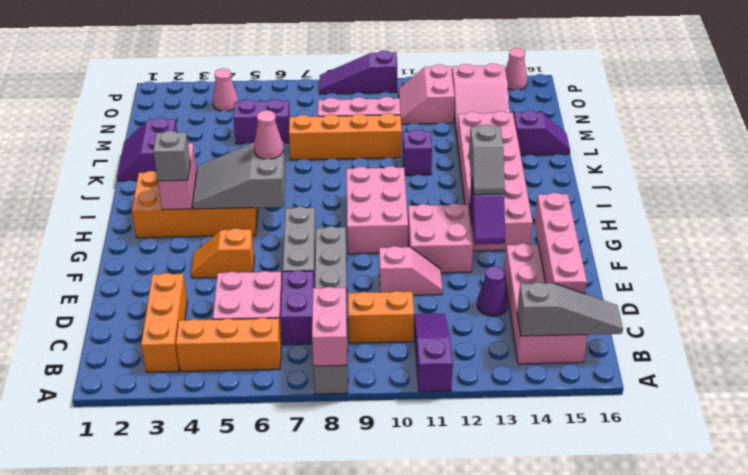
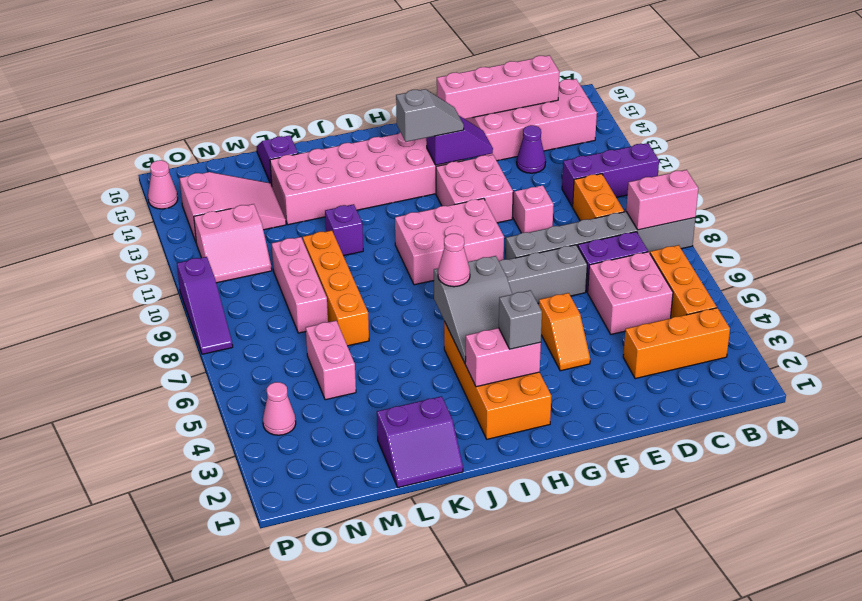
purple slope A11:C11 level 1 top A -> purple brick A11:C11 level 1
grey slope B14:B16 level 2 top 14 -> none
purple brick M5:M6 level 1 -> pink brick M5:M6 level 1

